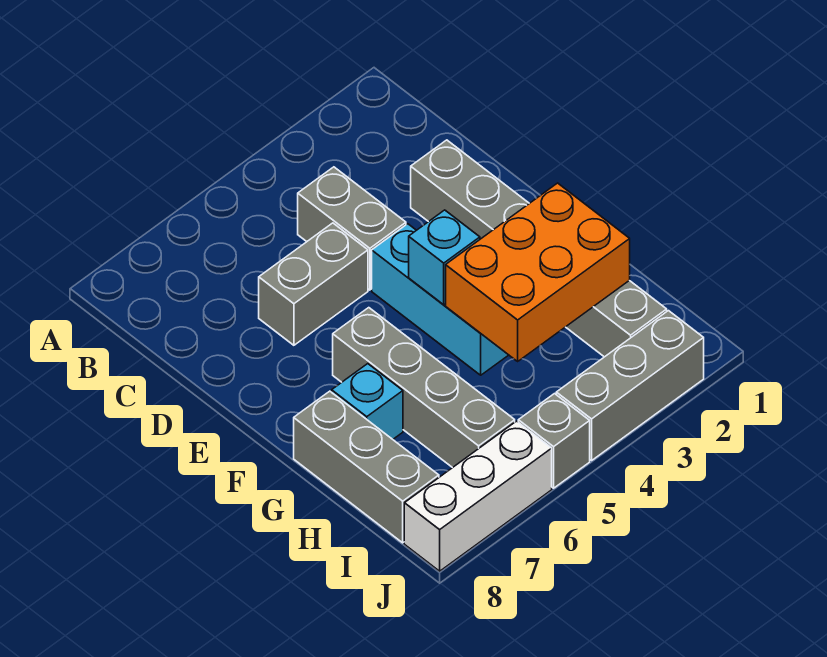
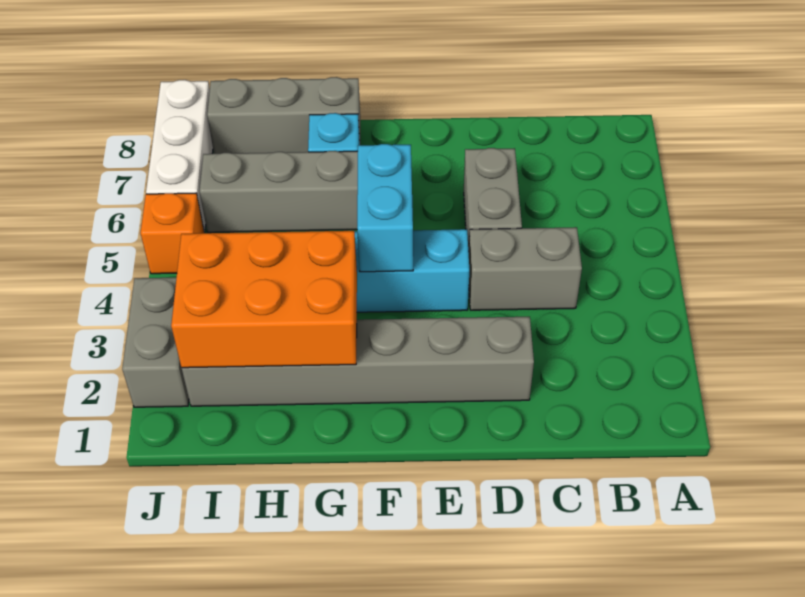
cyan brick F4 level 2 -> cyan brick F4:F5 level 2
orange brick G2:H4 level 2 -> orange brick G2:I3 level 2
grey brick J2:J4 level 1 -> grey brick J2:J3 level 1
grey brick J5 level 1 -> orange brick J5 level 1

